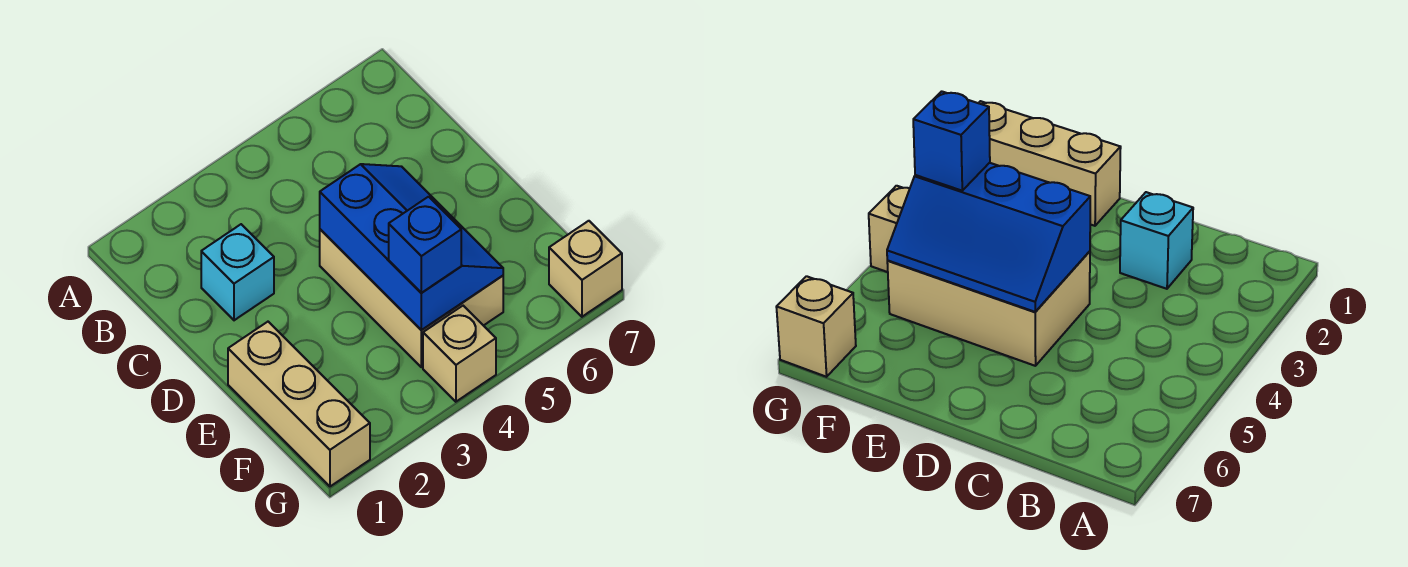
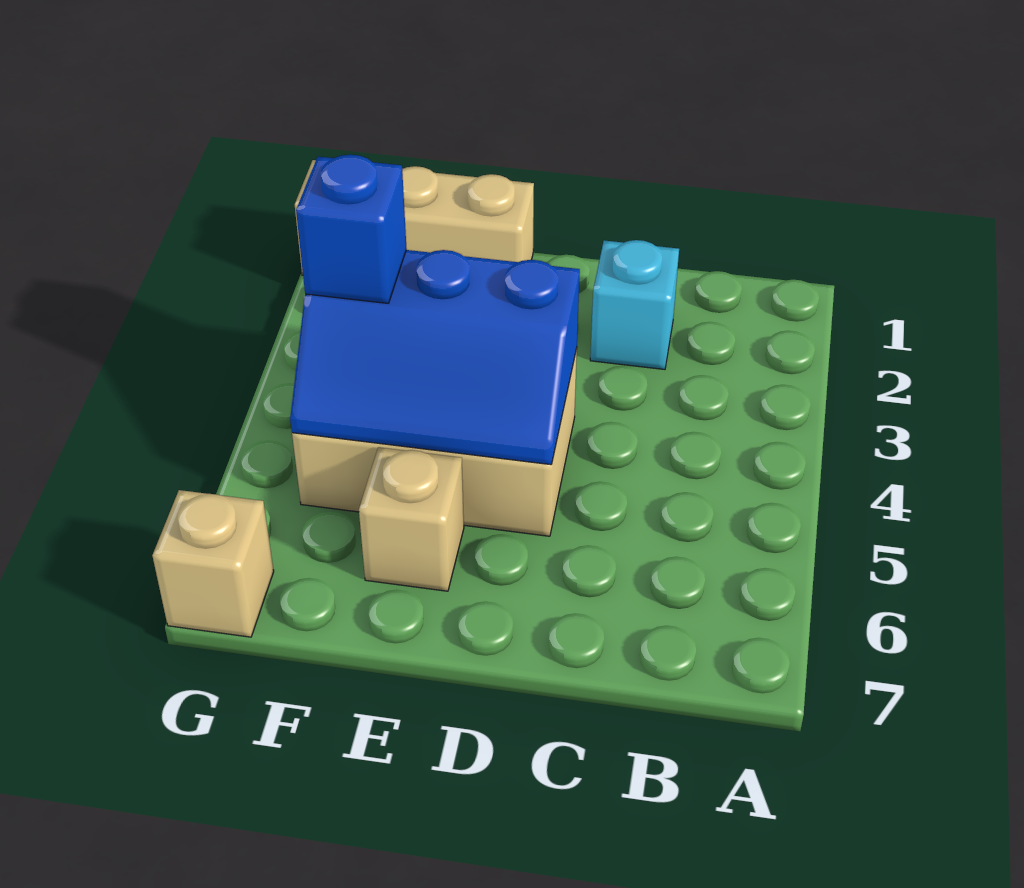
tan brick G4 level 1 -> tan brick E6 level 1

